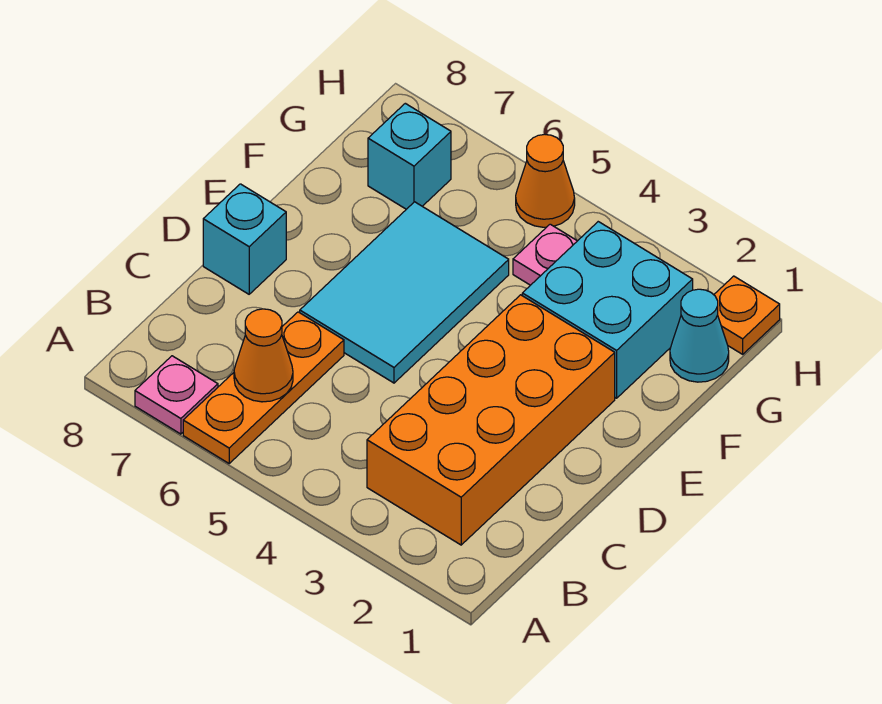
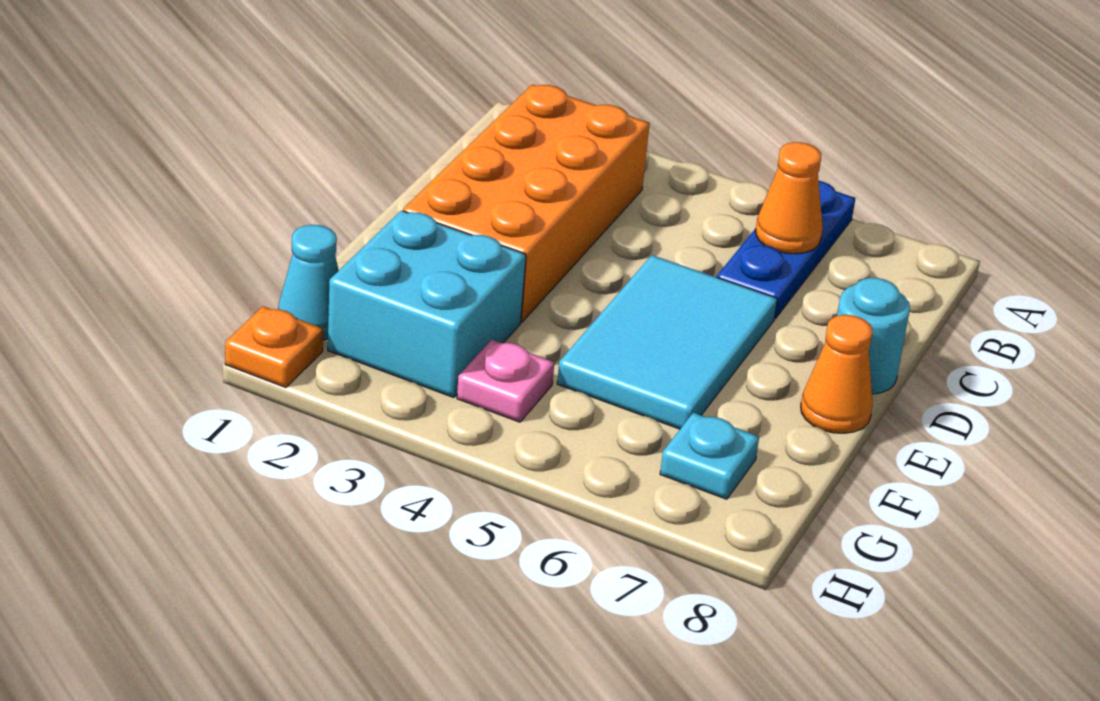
orange plate A6:C6 level 1 -> blue plate A6:C6 level 1
pink plate A7 level 1 -> none
cyan brick D8 level 1 -> cyan round brick D8 level 1
cyan brick G7 level 1 -> cyan plate G7 level 1
orange cone H5 level 1 -> orange cone E8 level 1

